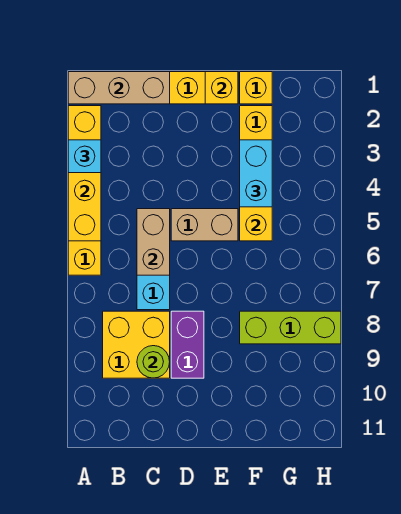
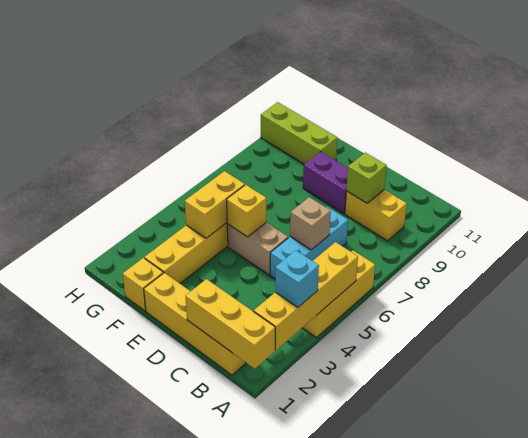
tan brick A1:C1 level 2 -> yellow brick A1:C1 level 2
yellow brick B8:C9 level 1 -> yellow brick B9:C9 level 1
tan brick C5:C6 level 2 -> tan brick C6 level 2
lime round brick C9 level 2 -> lime brick C9 level 2
purple brick D8:D9 level 1 -> purple brick D9:E9 level 1
yellow brick E1 level 2 -> yellow brick E5 level 2
cyan brick F3:F4 level 3 -> none
lime brick F8:H8 level 1 -> lime brick F10:H10 level 1

